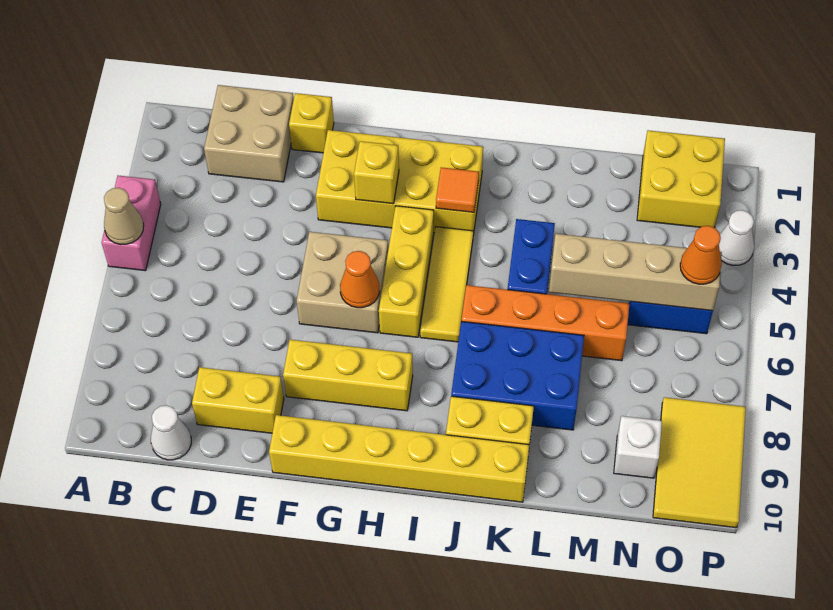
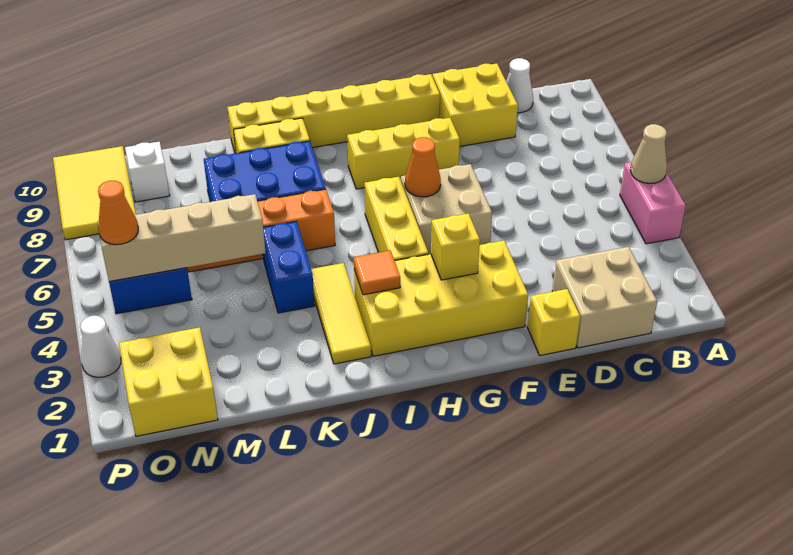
yellow brick D9:E9 level 1 -> yellow brick D9:E10 level 1
yellow tile I4:I6 level 1 -> yellow tile J2:J4 level 1

